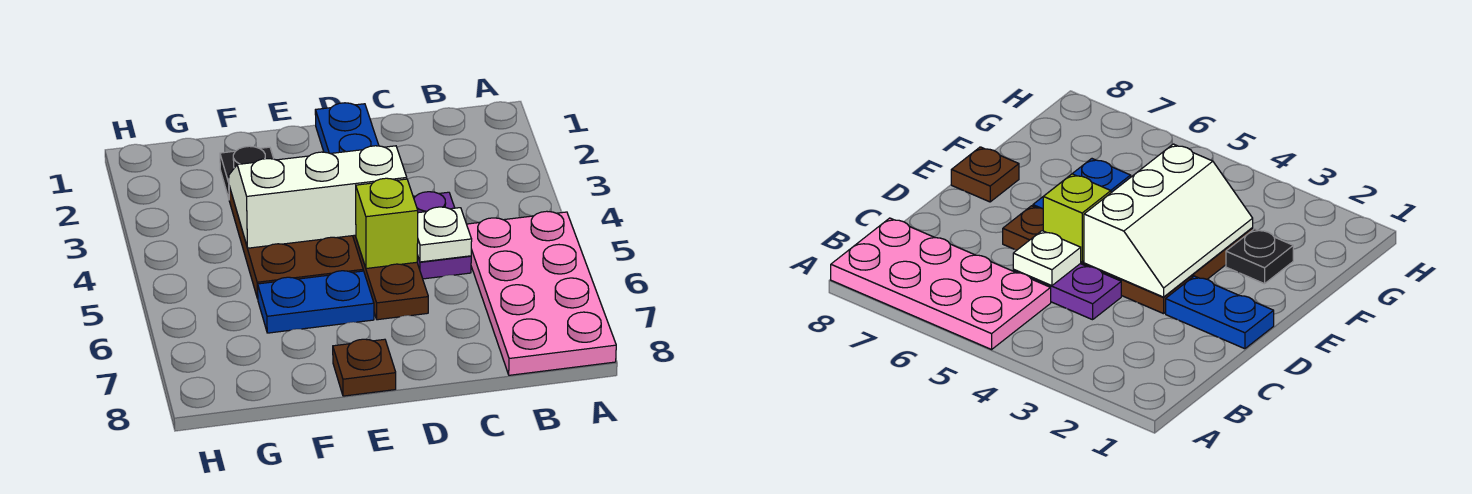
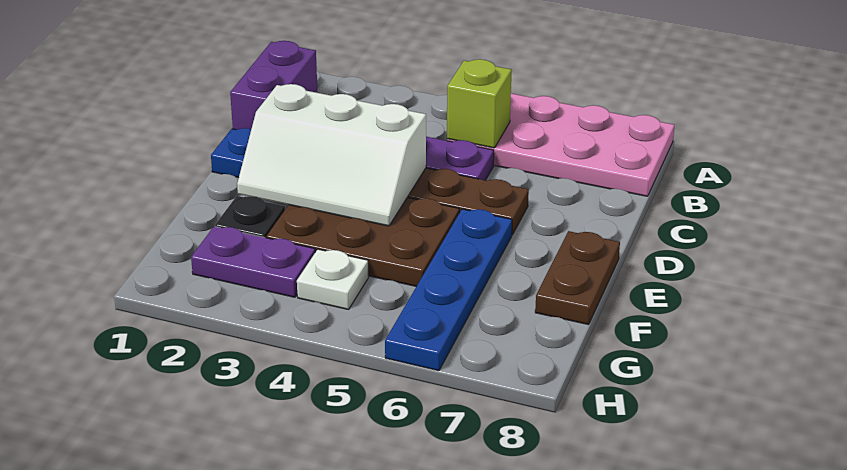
none -> purple brick B1:C1 level 1
white plate C5 level 2 -> white plate G4 level 1
white slope D3:F4 level 2 top 4 -> white slope D2:E4 level 2 top D
lime brick D5 level 2 -> lime brick B5 level 2
blue plate E6:F6 level 1 -> blue plate E6:H6 level 1
brown plate E8 level 1 -> brown plate E8:F8 level 1
none -> purple plate G2:G3 level 1

